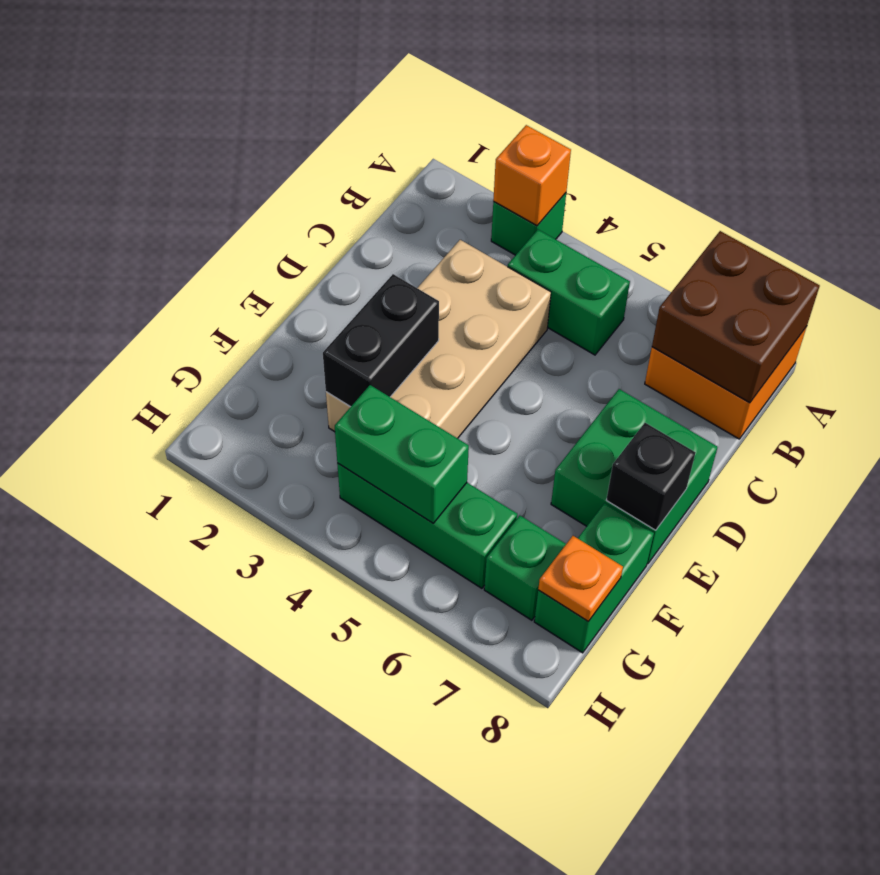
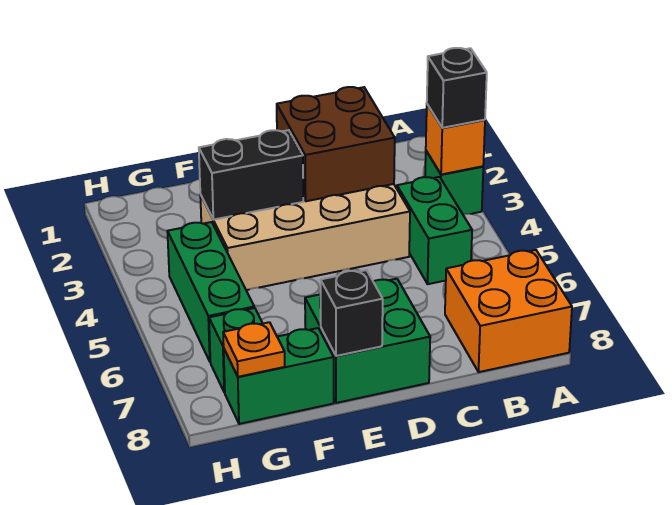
none -> black brick A3 level 3
brown brick A7:B8 level 2 -> brown brick C2:D3 level 2
green brick G4:G5 level 2 -> none

